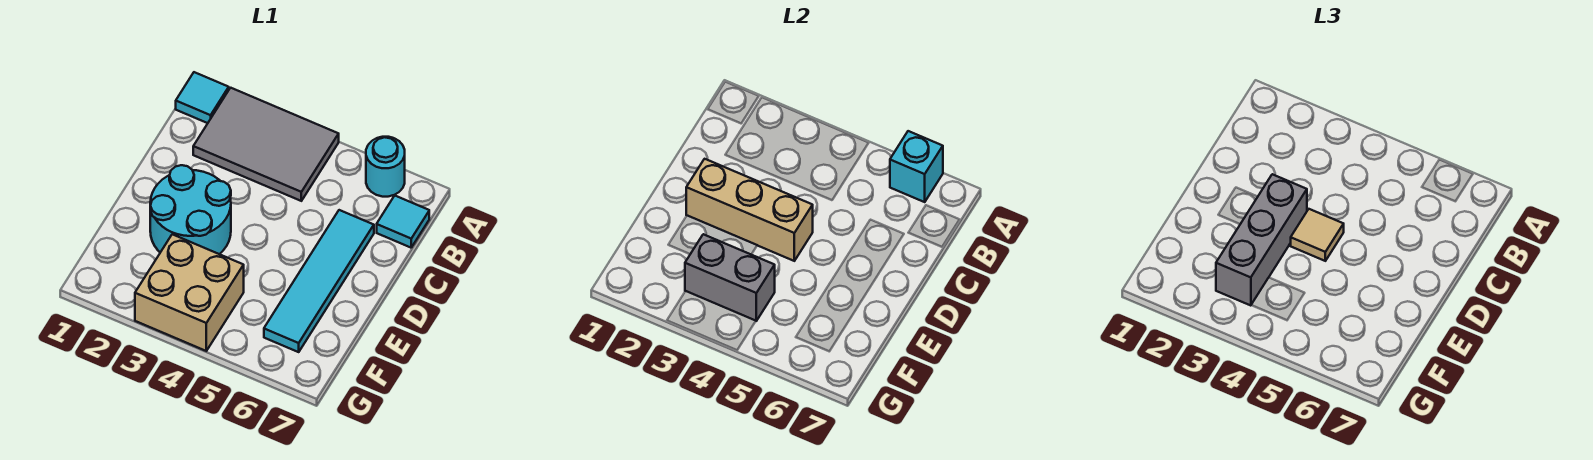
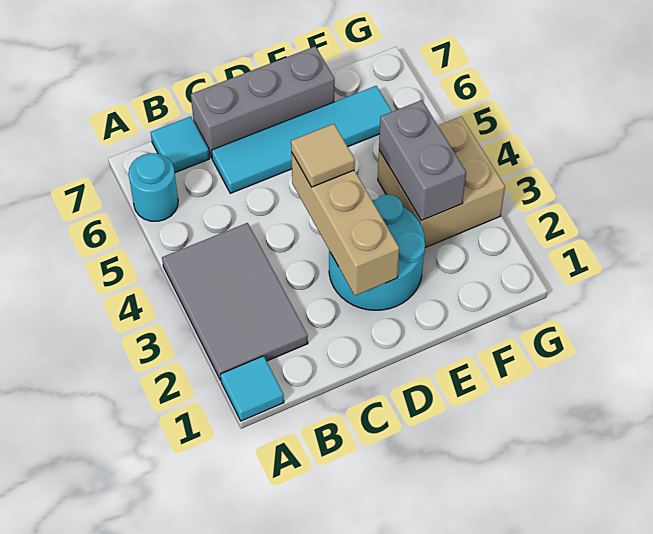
cyan brick A6 level 2 -> none
grey brick D3:F3 level 3 -> grey brick C7:E7 level 1

